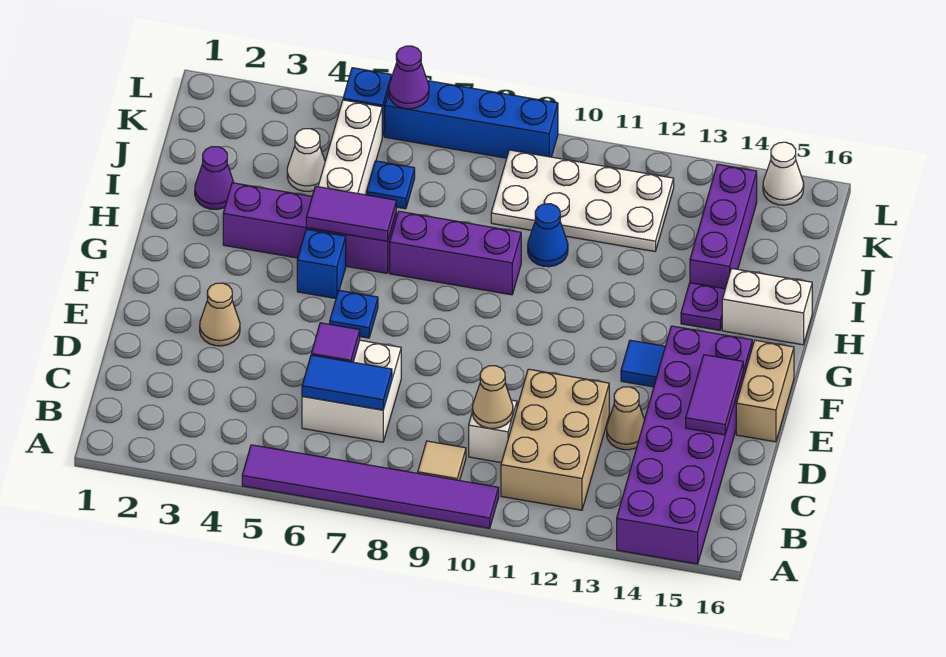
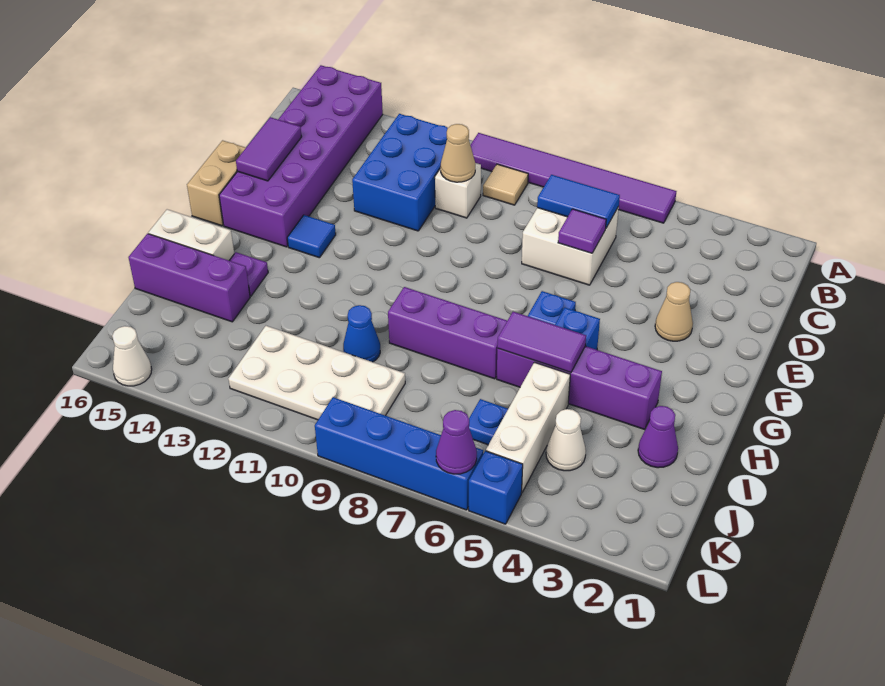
tan brick B11:D12 level 1 -> blue brick B11:D12 level 1
tan cone D13 level 1 -> none
purple brick I14:K14 level 1 -> purple brick I14:I16 level 1

